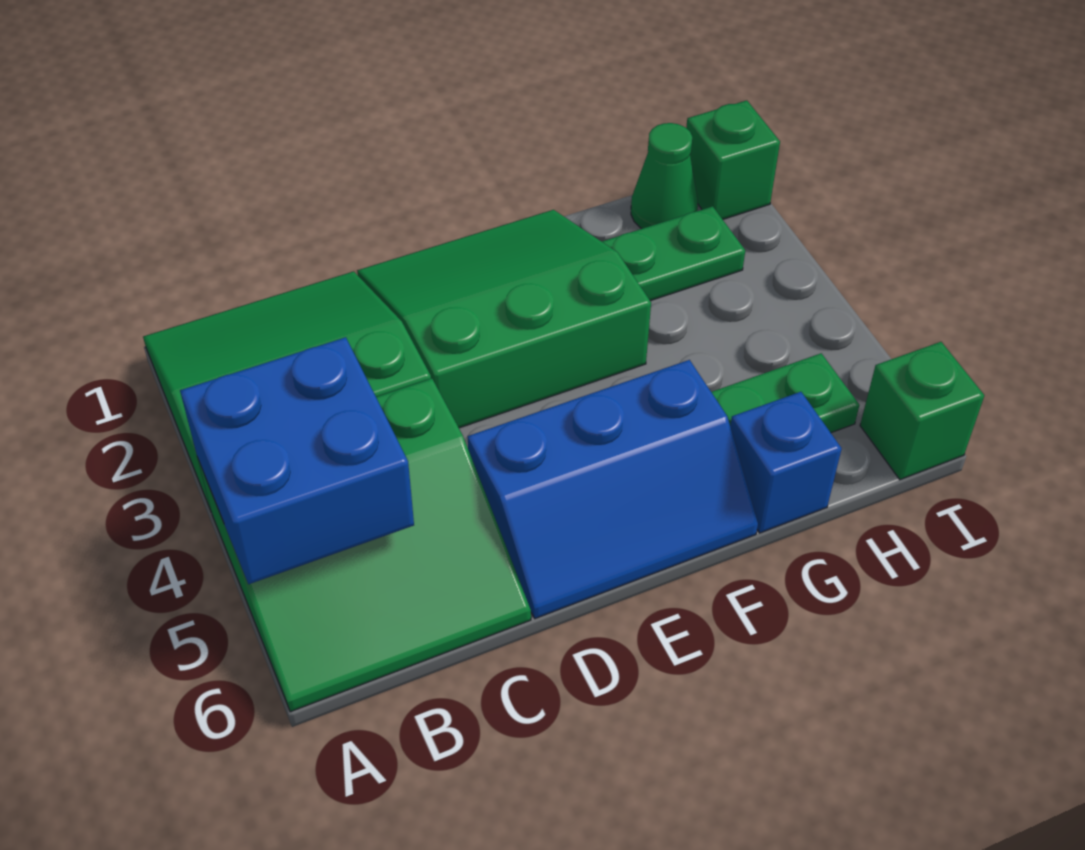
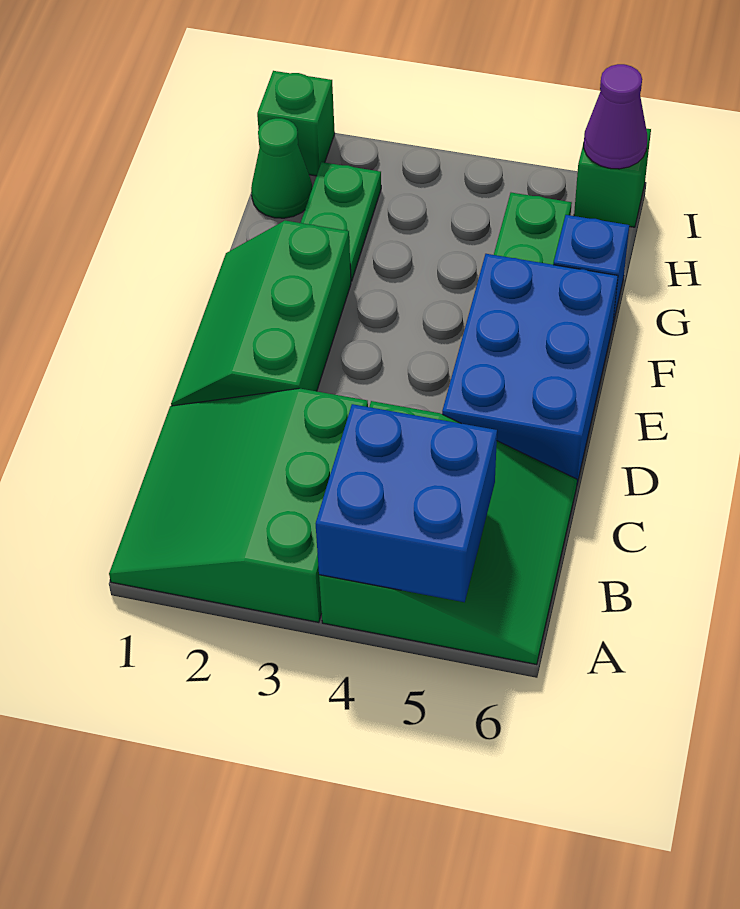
green slope D1:F3 level 1 top 3 -> green slope D1:F2 level 1 top 2
blue slope D5:F6 level 1 top 5 -> blue brick D5:F6 level 1
none -> purple cone I6 level 2

